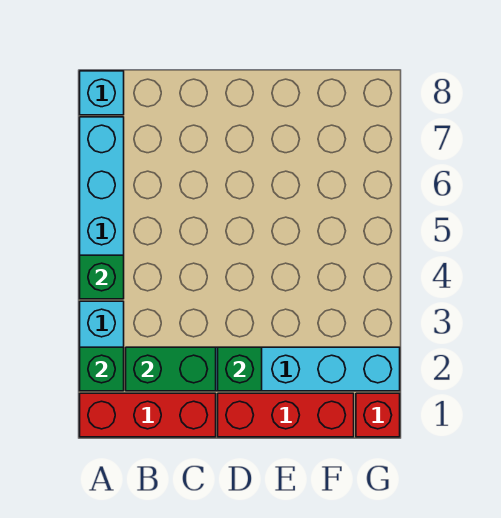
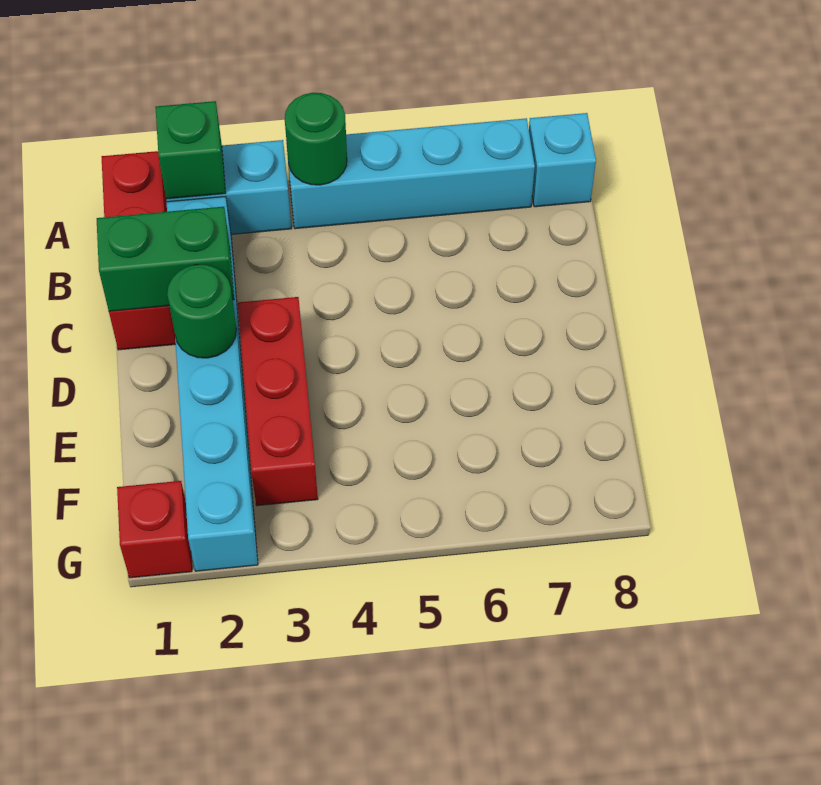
green brick A4 level 2 -> green round brick A4 level 2
green brick B2:C2 level 2 -> green brick C1:C2 level 2
red brick D1:F1 level 1 -> red brick D3:F3 level 1
green brick D2 level 2 -> green round brick D2 level 2

